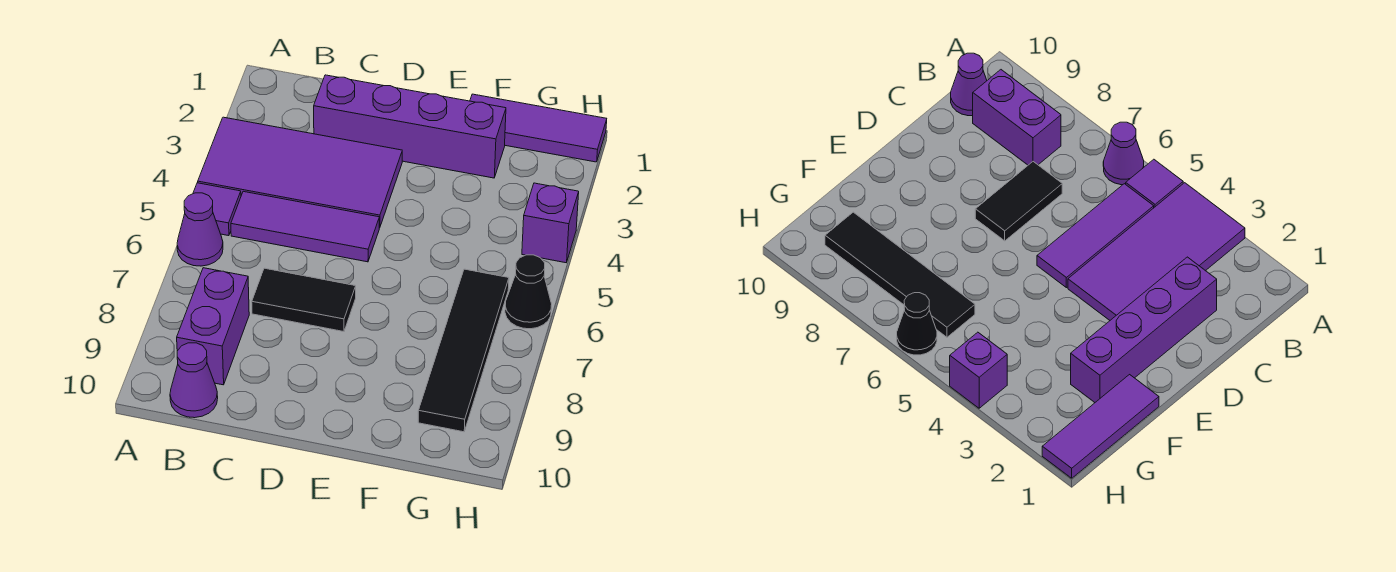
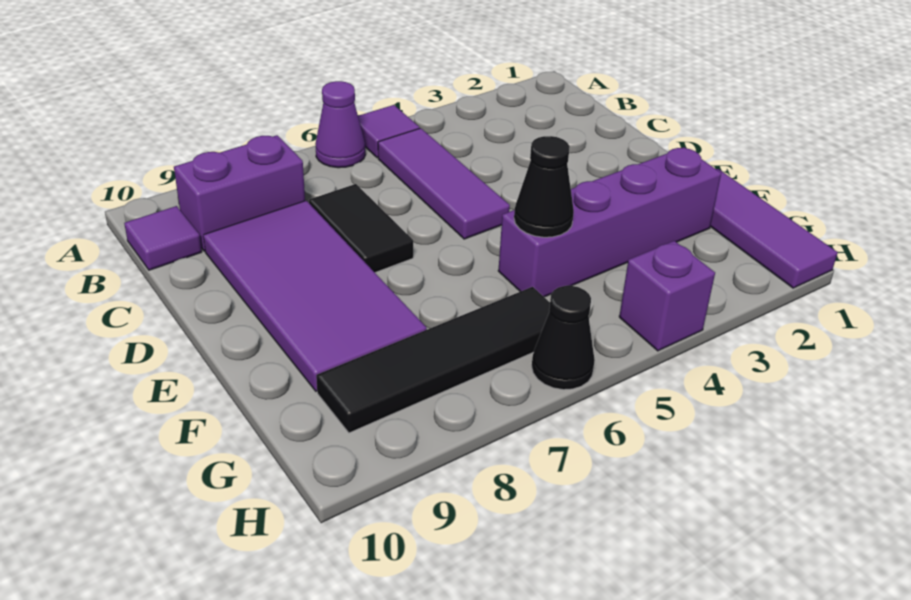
purple tile A3:D4 level 1 -> purple tile C8:F9 level 1
purple cone B10 level 1 -> purple tile B10 level 1
purple brick C2:F2 level 1 -> purple brick F2:F5 level 1
none -> black cone F5 level 2

